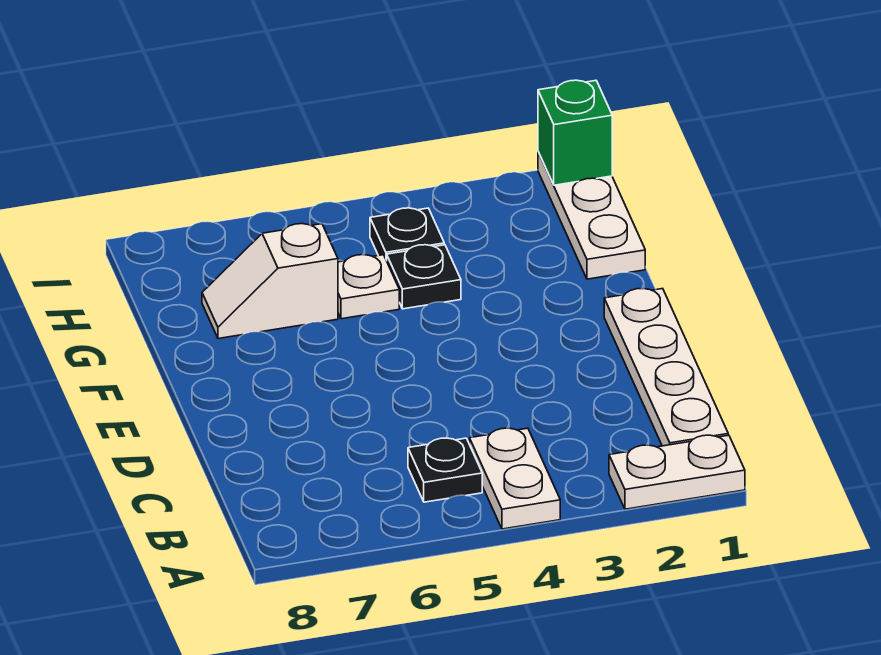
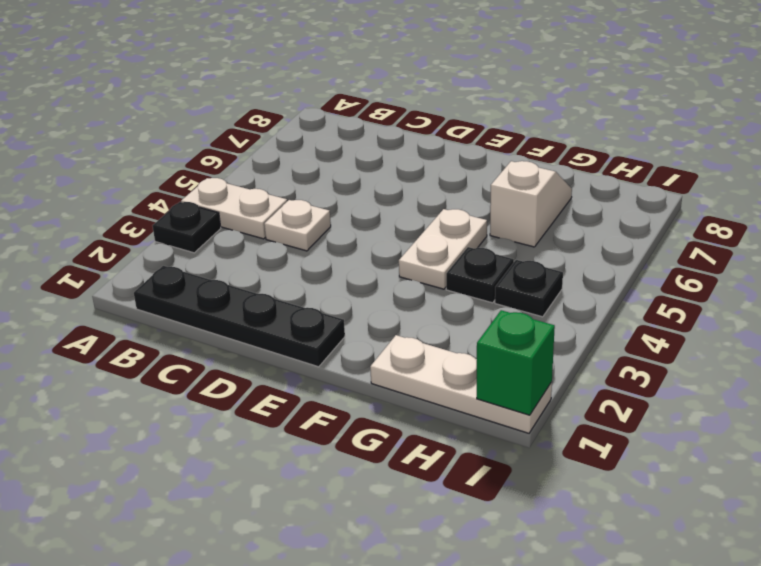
white plate A1:A2 level 1 -> white plate F4:F5 level 1
white plate B1:E1 level 1 -> black plate B1:E1 level 1
black plate B5 level 1 -> black plate A3 level 1
white plate G5 level 1 -> white plate C4 level 1

